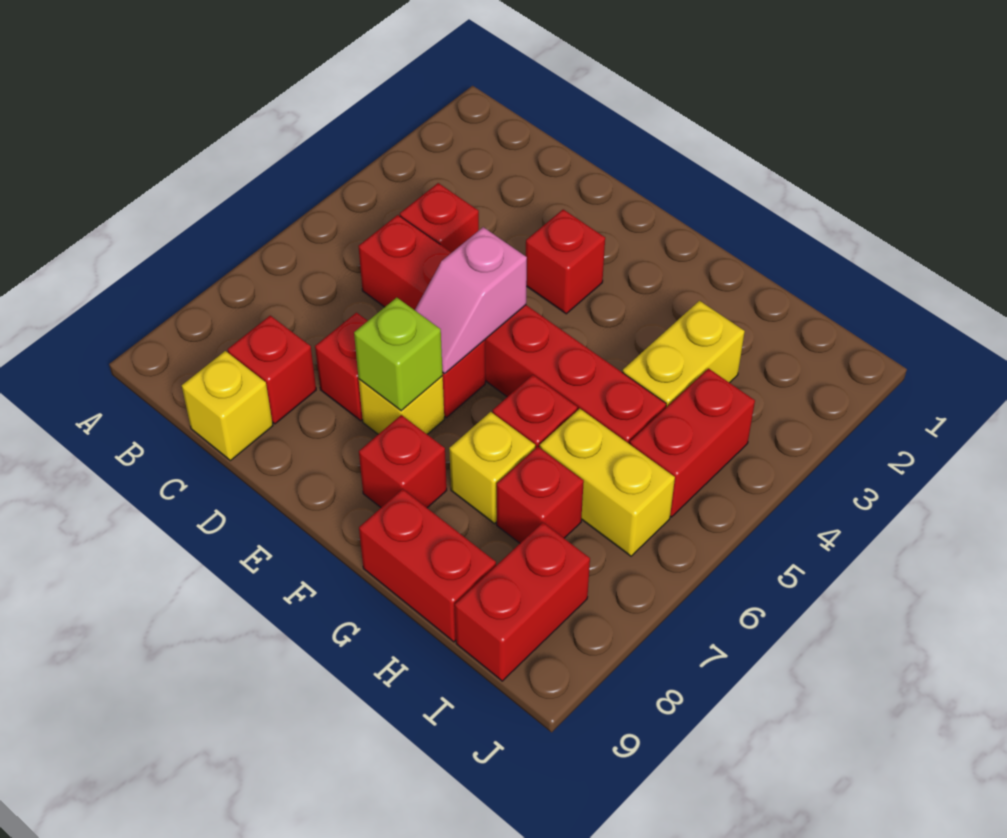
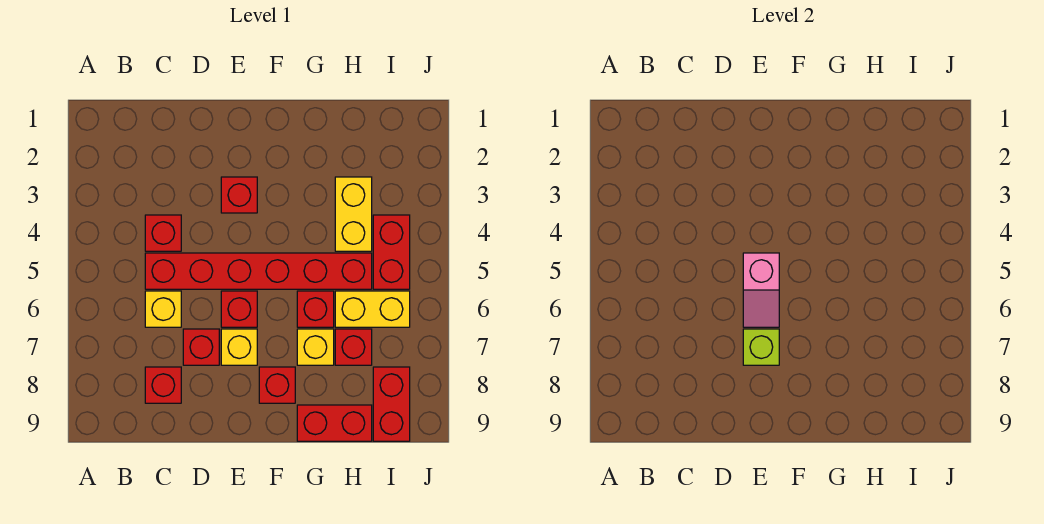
yellow brick C9 level 1 -> yellow brick C6 level 1

